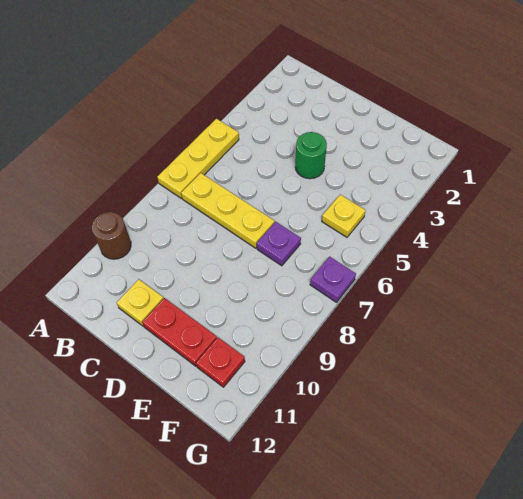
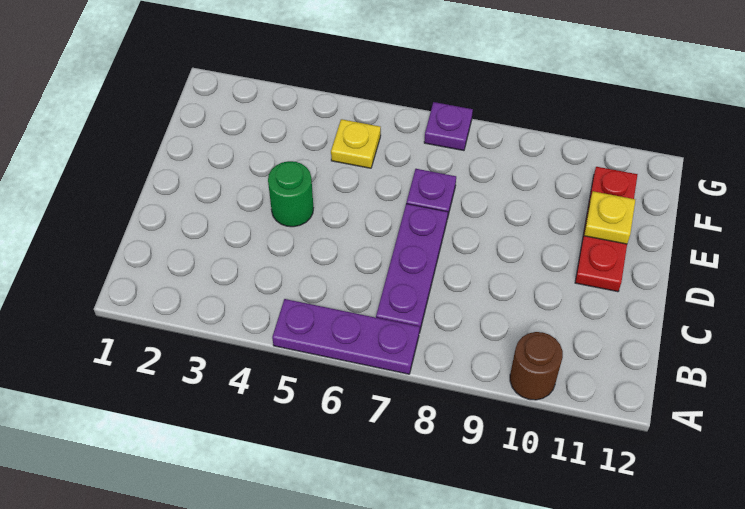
yellow plate A5:A7 level 1 -> purple plate A5:A7 level 1
yellow plate B7:D7 level 1 -> purple plate B7:D7 level 1
yellow plate C11 level 1 -> yellow plate E11 level 2

